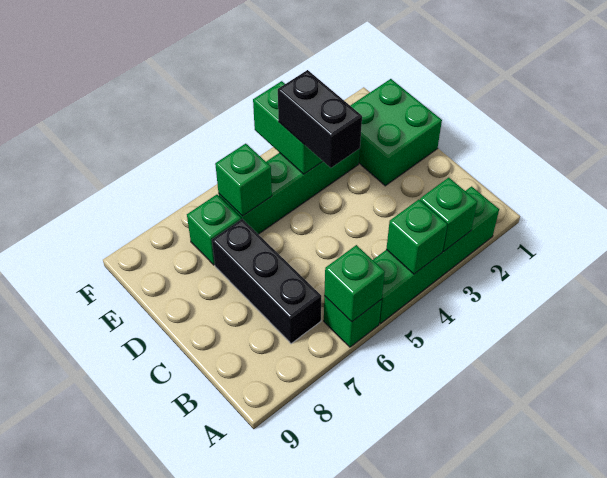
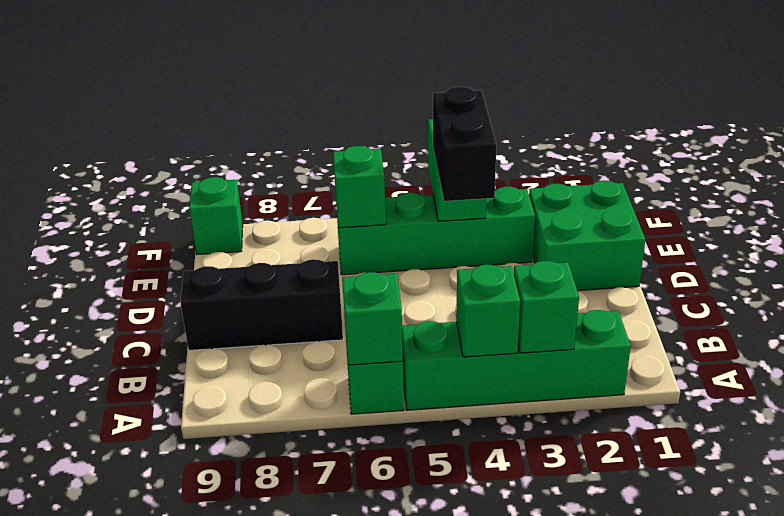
black brick B7:D7 level 1 -> black brick C7:C9 level 1
green brick E7 level 1 -> green brick F9 level 1

